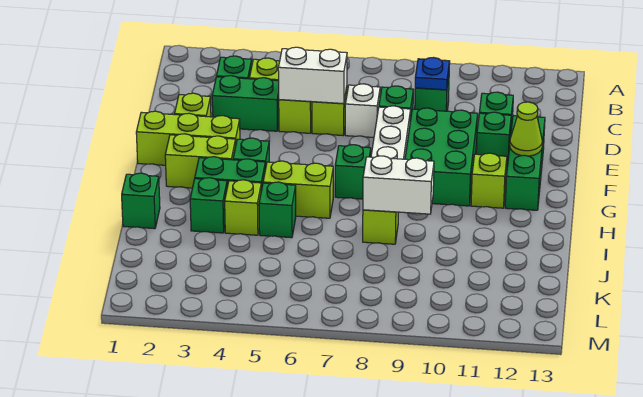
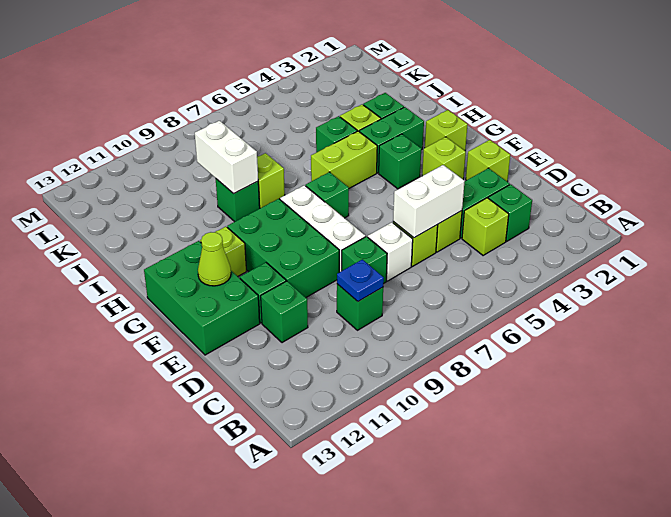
green brick E12:G12 level 1 -> green brick E12:G13 level 1
lime brick F1:F3 level 1 -> lime brick F3 level 1
lime brick G2:G3 level 1 -> lime brick G2 level 1
green brick I1 level 1 -> green brick I9 level 1
white brick I8:I9 level 2 -> white brick I9:J9 level 2

